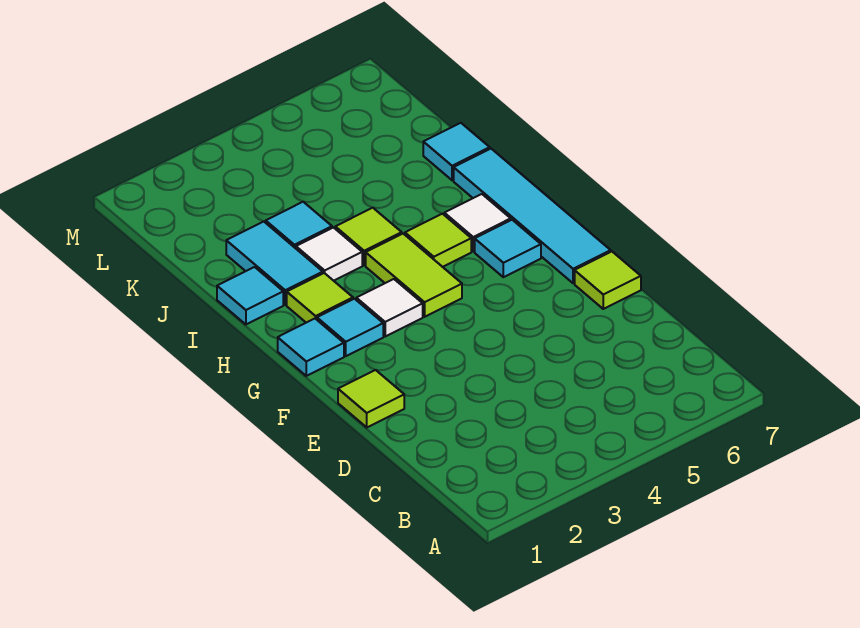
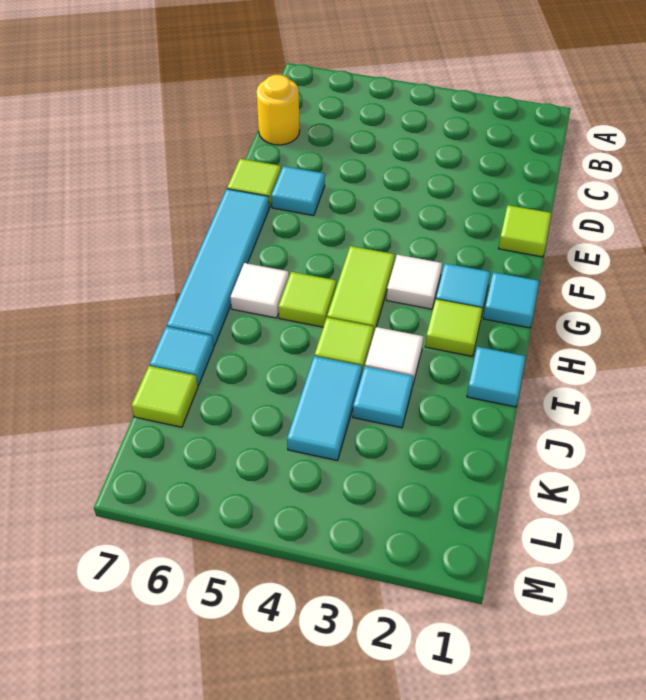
none -> yellow round brick C7 level 1
cyan tile G6 level 1 -> cyan tile E6 level 1
cyan tile I2:J2 level 1 -> cyan tile J4:K4 level 1
none -> lime tile K7 level 1

